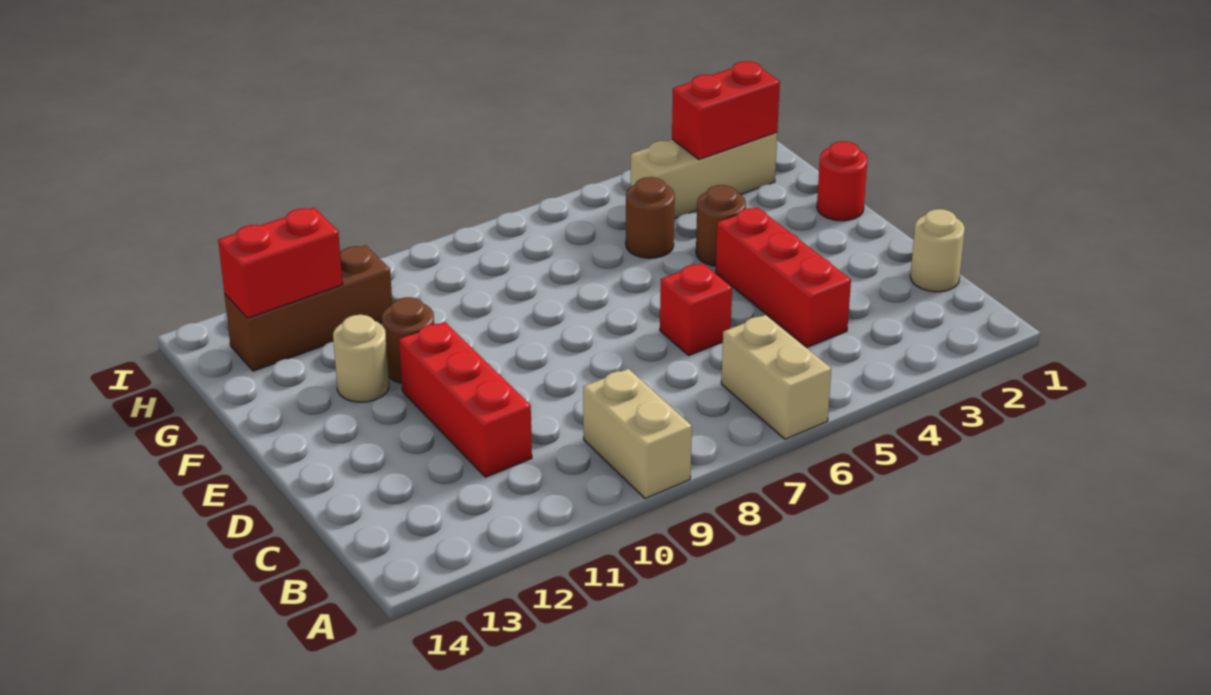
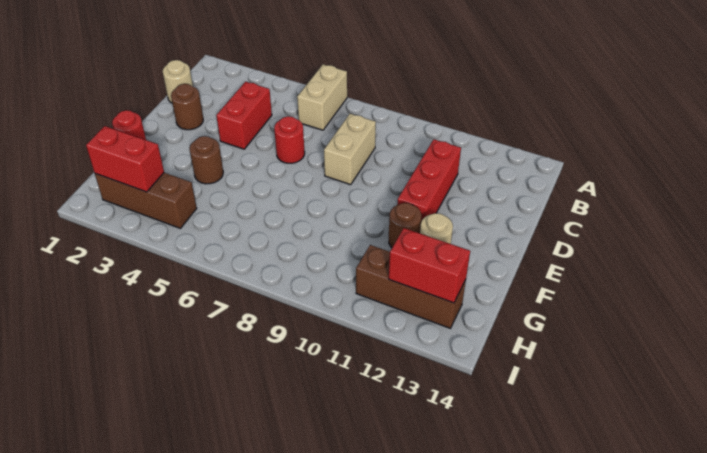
tan brick A9:B9 level 1 -> tan brick C8:D8 level 1
red brick C4:E4 level 1 -> red brick C4:D4 level 1
red brick D6 level 1 -> red round brick D6 level 1
brown round brick G5 level 1 -> brown round brick D2 level 1
tan brick H2:H4 level 1 -> brown brick H2:H4 level 1

